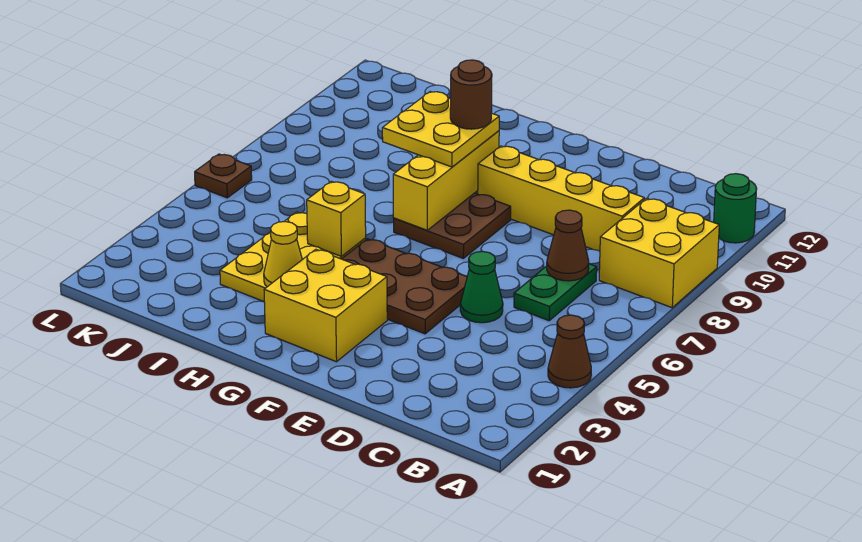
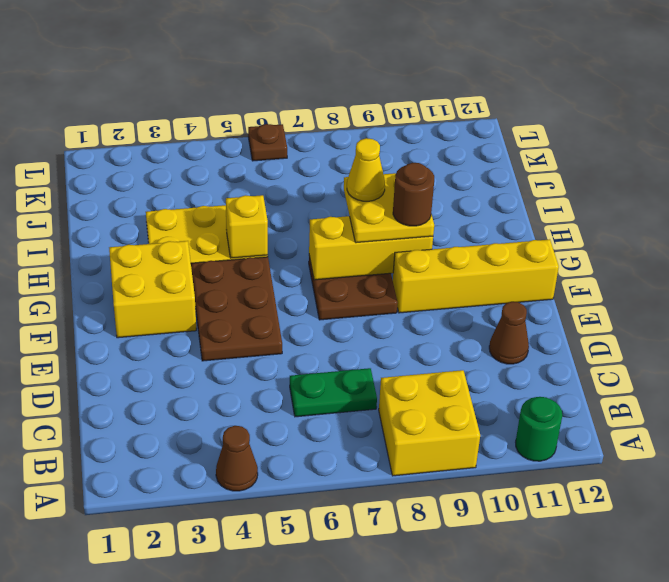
brown cone C7 level 2 -> brown cone D11 level 1
yellow brick C9:F9 level 1 -> yellow brick F9:F12 level 1
green cone D5 level 1 -> none
yellow cone H3 level 2 -> yellow cone H8 level 4

